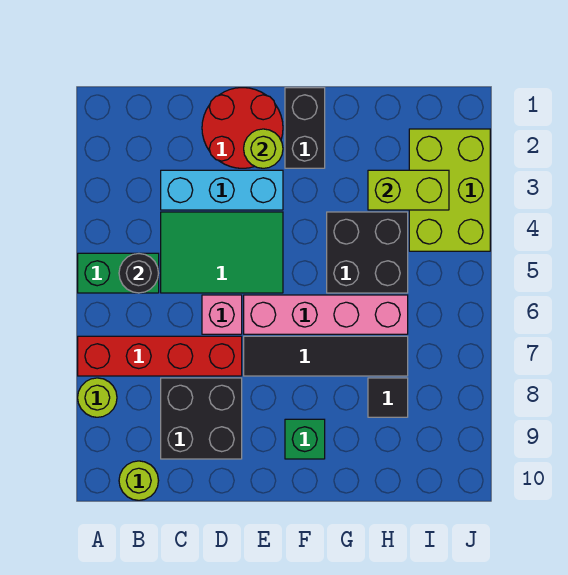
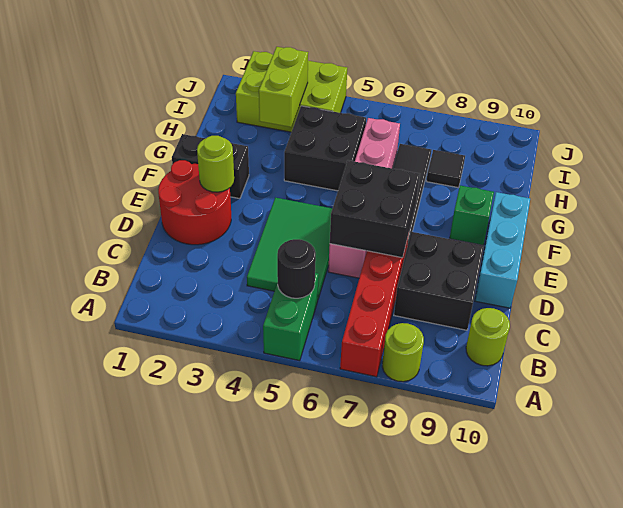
cyan brick C3:E3 level 1 -> cyan brick D10:F10 level 1
none -> black brick D6:E7 level 2

